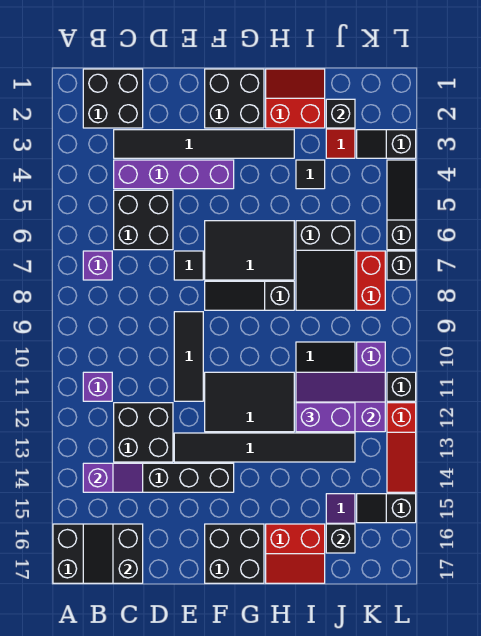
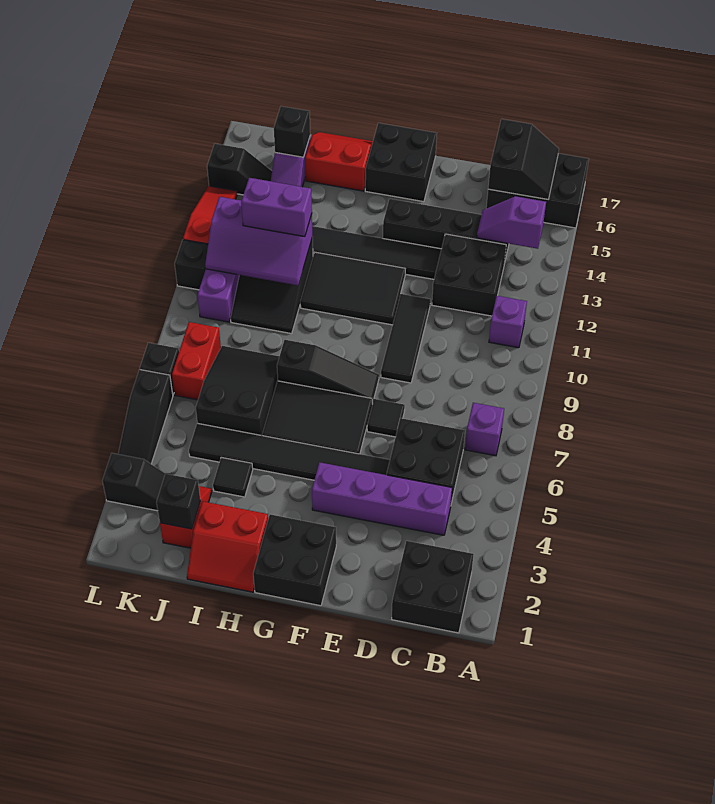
black tile C3:H3 level 1 -> black tile E5:J5 level 1

